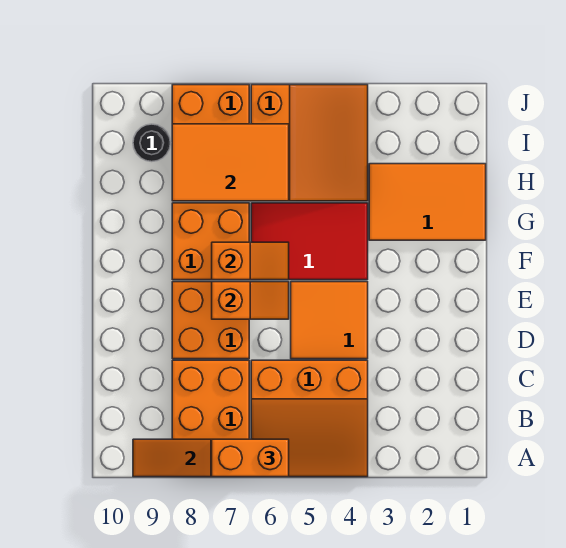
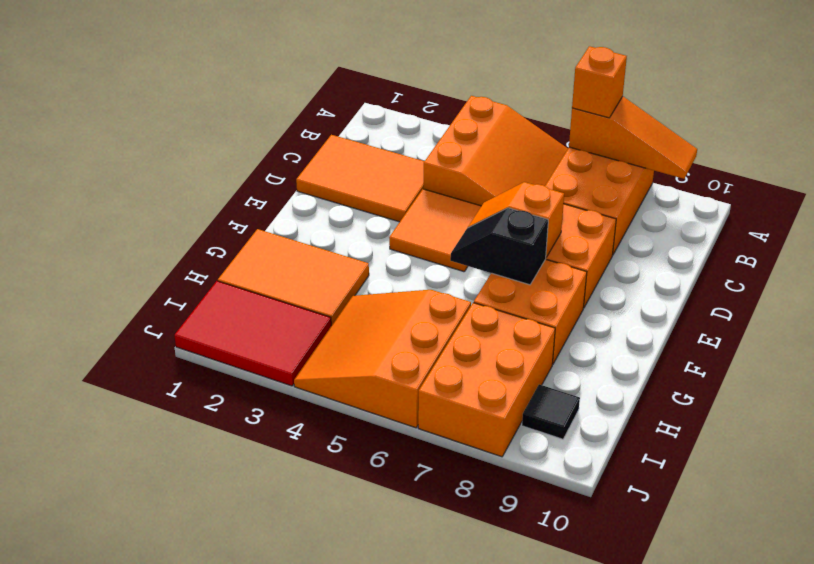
orange slope A4:C6 level 1 top C -> orange slope A4:C6 level 1 top 4
orange brick A6:A7 level 3 -> orange brick A7 level 3
red tile F4:G6 level 1 -> red tile I1:J3 level 1
orange slope F6:F7 level 2 top 7 -> black slope F6:F7 level 2 top 7
orange tile H6:I8 level 2 -> orange tile C1:D3 level 1
black round brick I9 level 1 -> black tile I9 level 1

